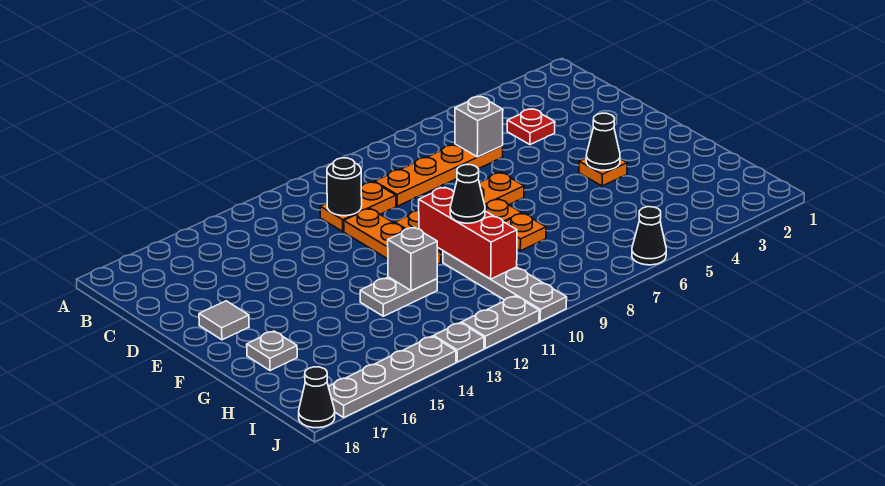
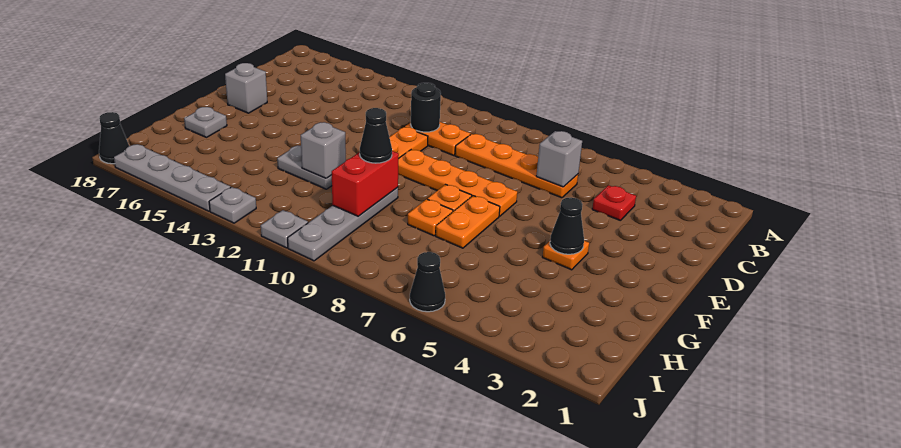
grey tile E17 level 1 -> grey brick E17 level 1
none -> orange plate F7:G7 level 1
red brick F10:H10 level 2 -> red brick G10:H10 level 2
grey plate J11:J12 level 1 -> grey plate J11 level 1

